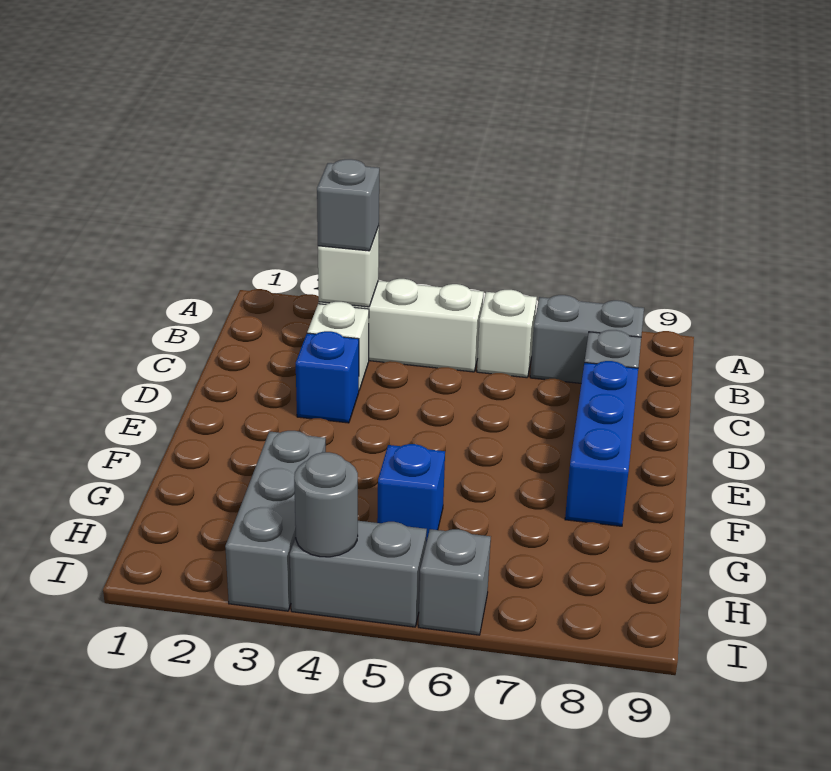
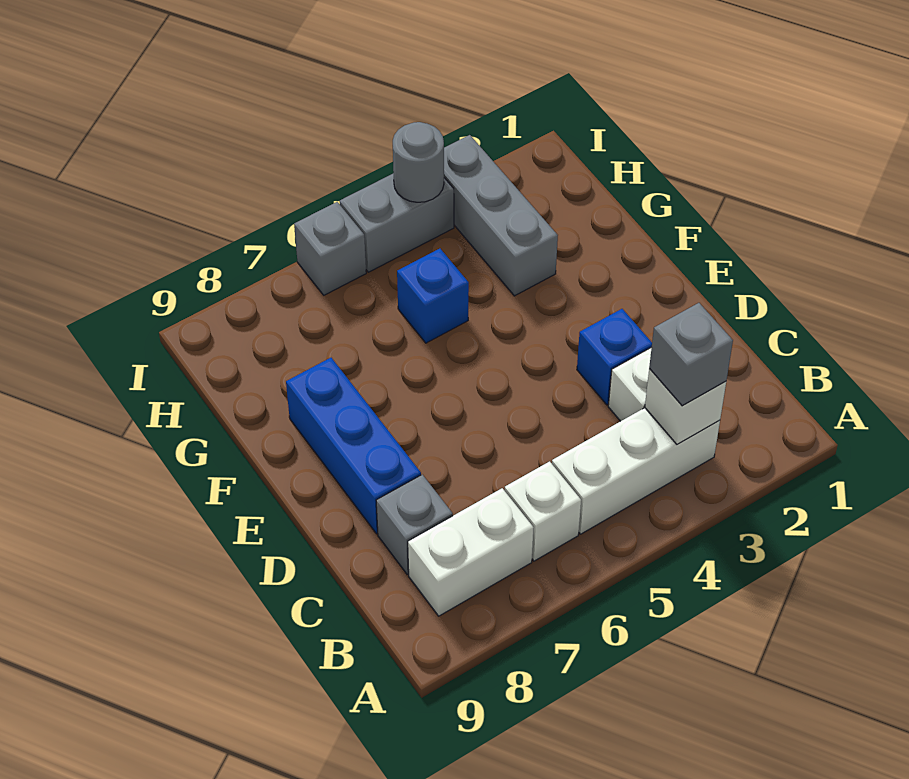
grey brick B7:B8 level 1 -> white brick B7:B8 level 1

